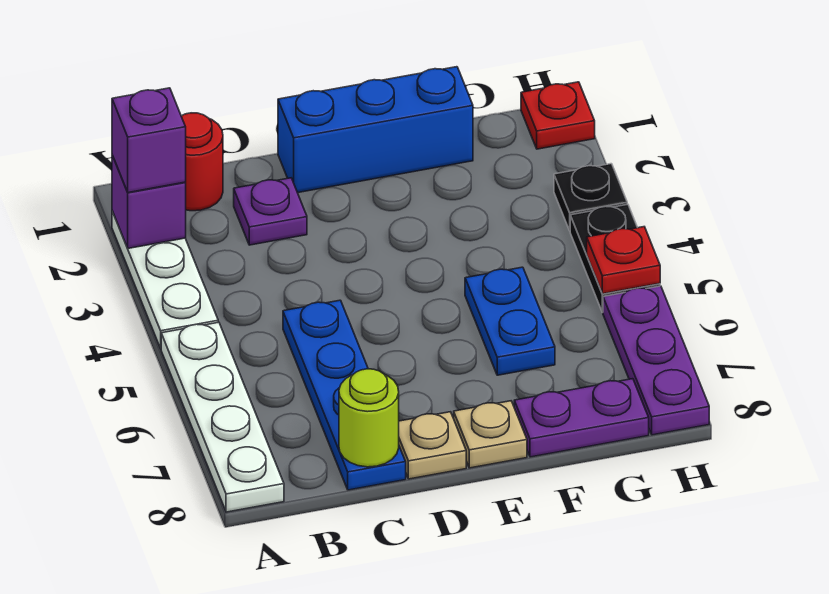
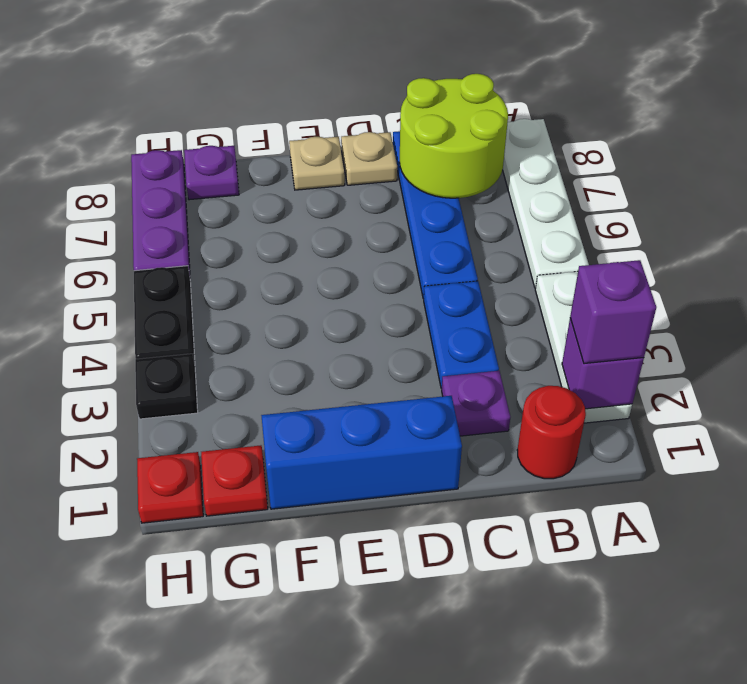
lime round brick C8 level 2 -> lime round brick B7:C8 level 2
blue plate F5:F6 level 1 -> blue plate C3:C4 level 1
purple plate F8:G8 level 1 -> purple plate G8 level 1
red plate H5 level 2 -> red plate G1 level 1

